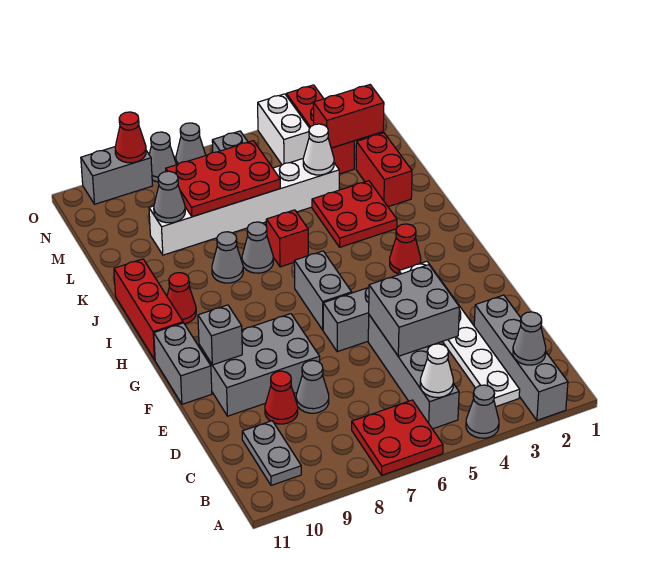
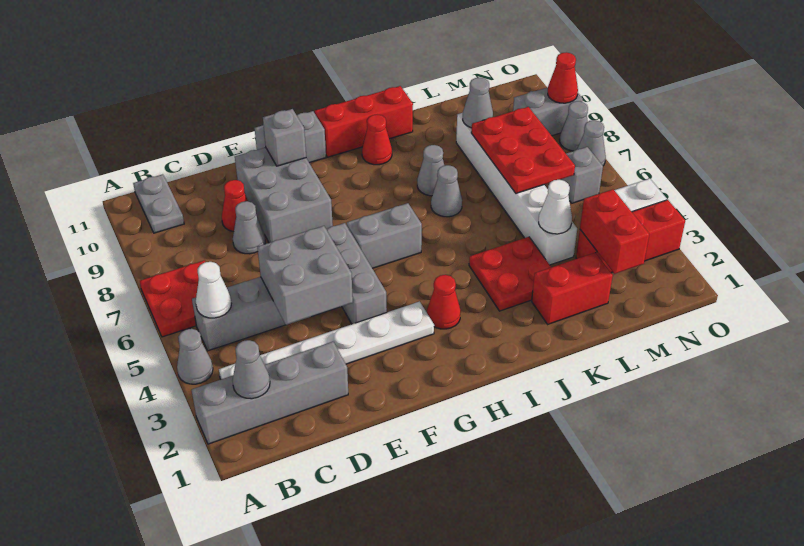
grey plate B10:C10 level 1 -> grey plate B10:B11 level 1
red brick J6 level 1 -> none
grey brick O9:O10 level 1 -> grey brick N9:O9 level 1

